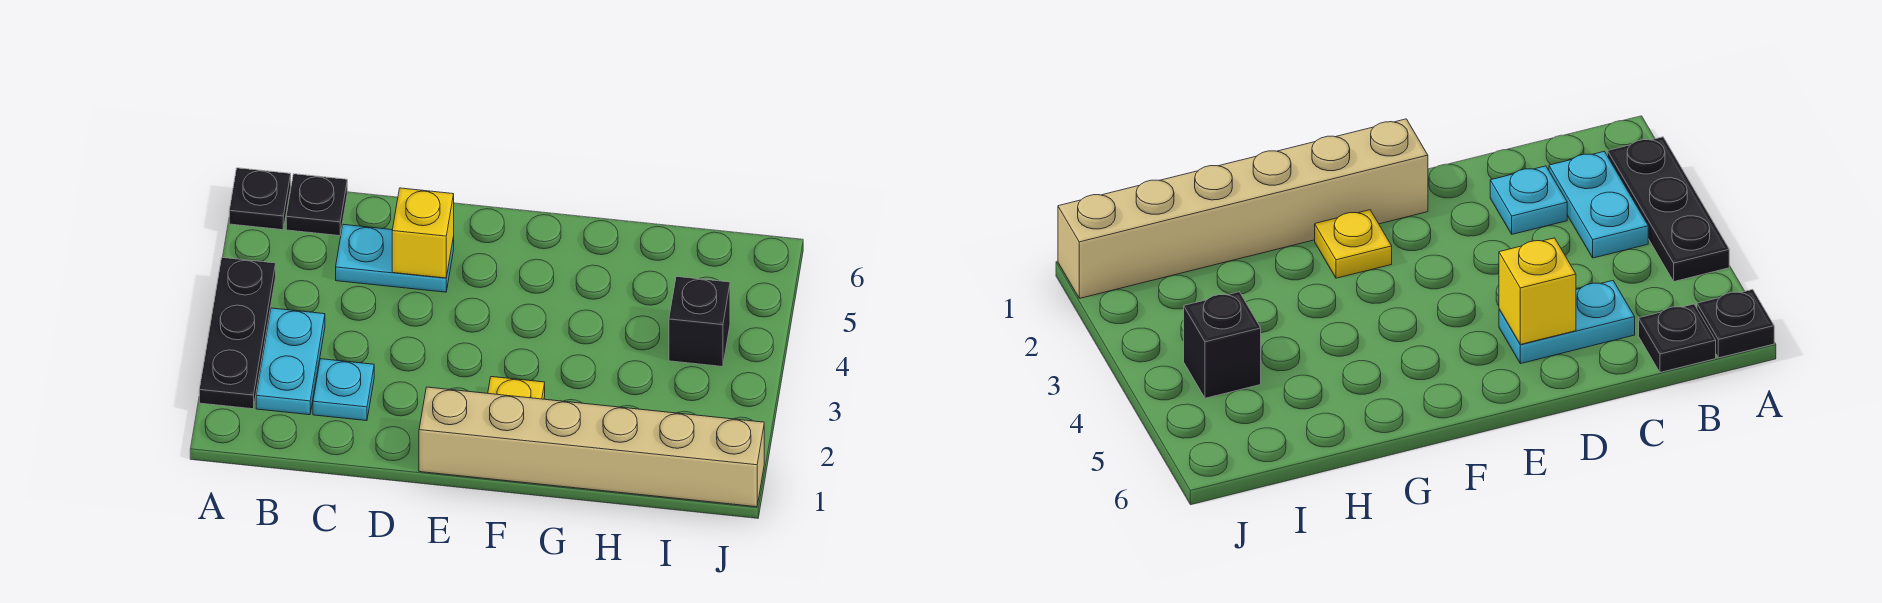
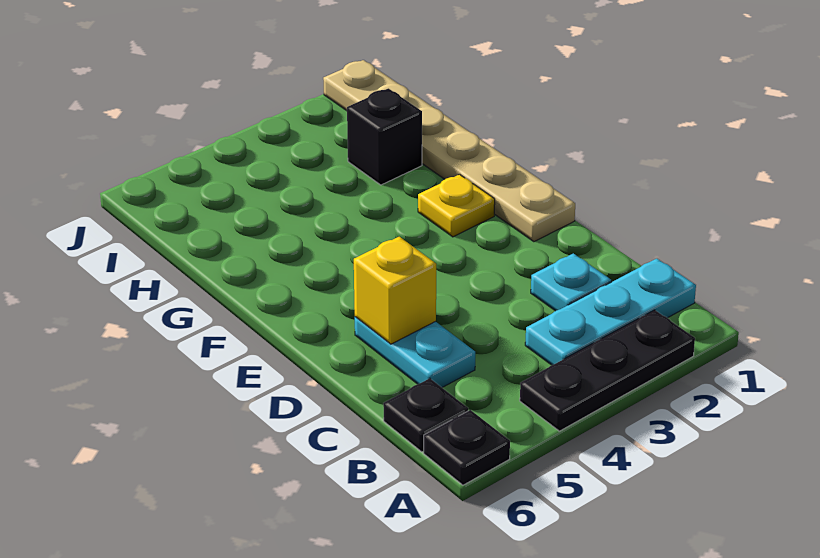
cyan plate B2:B3 level 1 -> cyan plate B1:B3 level 1
tan brick E1:J1 level 1 -> tan plate E1:J1 level 1
black brick I4 level 1 -> black brick H2 level 1

